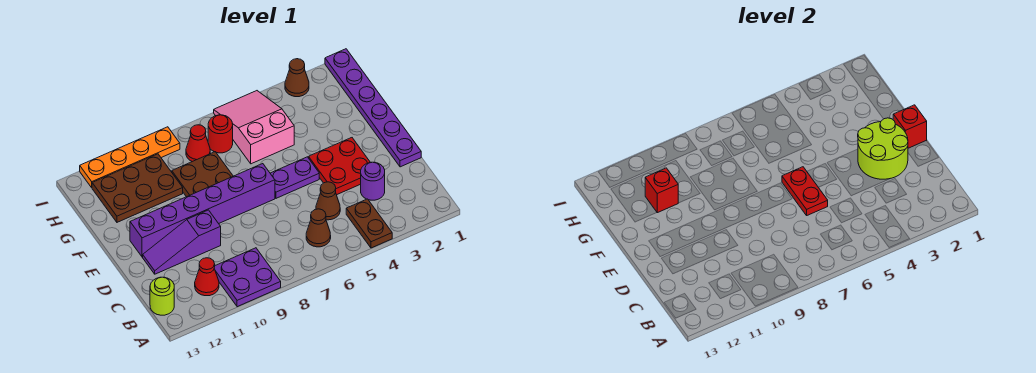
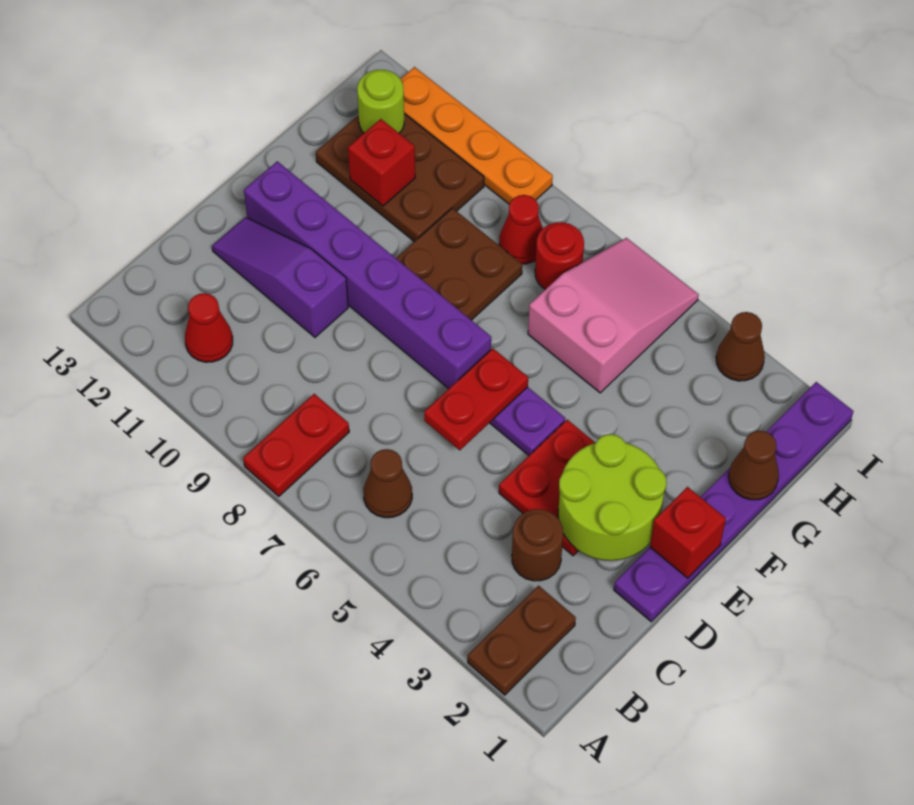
brown plate A4:B4 level 1 -> brown plate A2:B2 level 1
none -> red plate A8:B8 level 1
purple plate A9:B10 level 1 -> none
lime round brick B13 level 1 -> lime round brick H12 level 2
purple round brick C3 level 1 -> brown round brick C3 level 1
brown cone C5 level 1 -> brown cone G1 level 2

